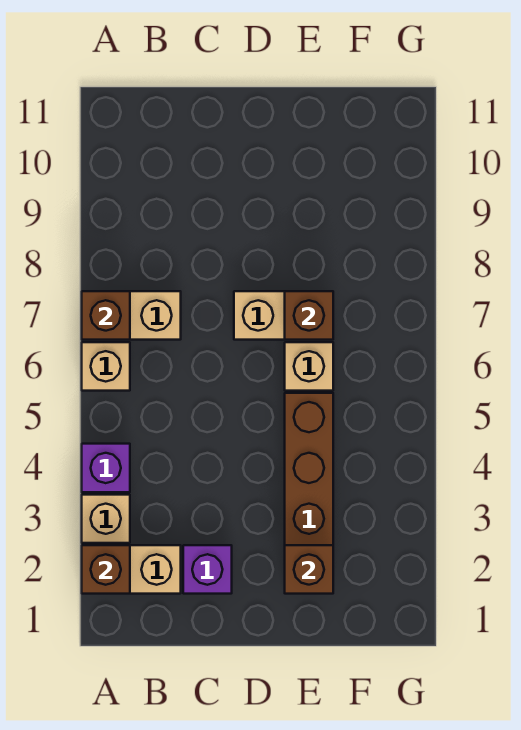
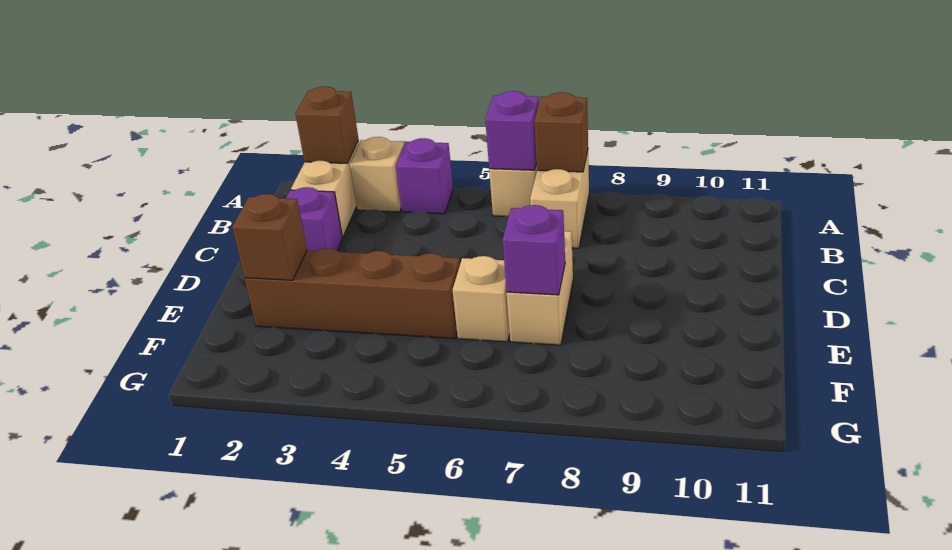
none -> purple brick A6 level 2
brown brick E7 level 2 -> purple brick E7 level 2

